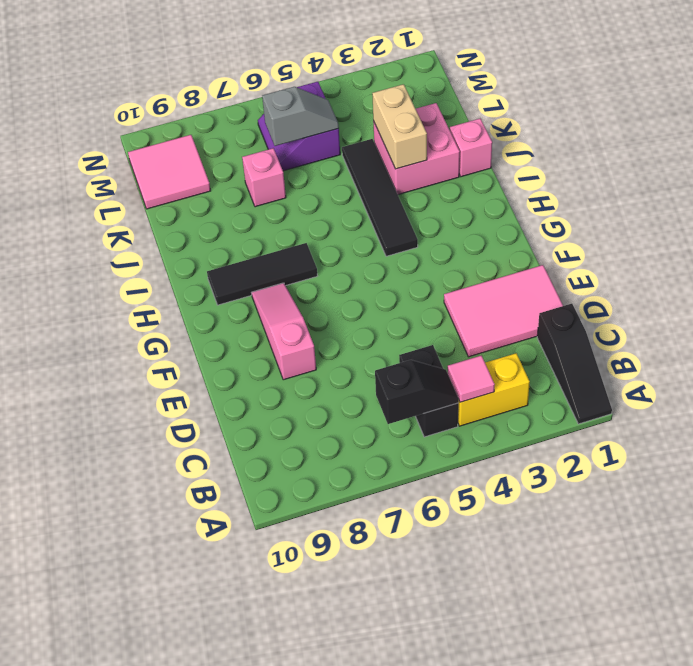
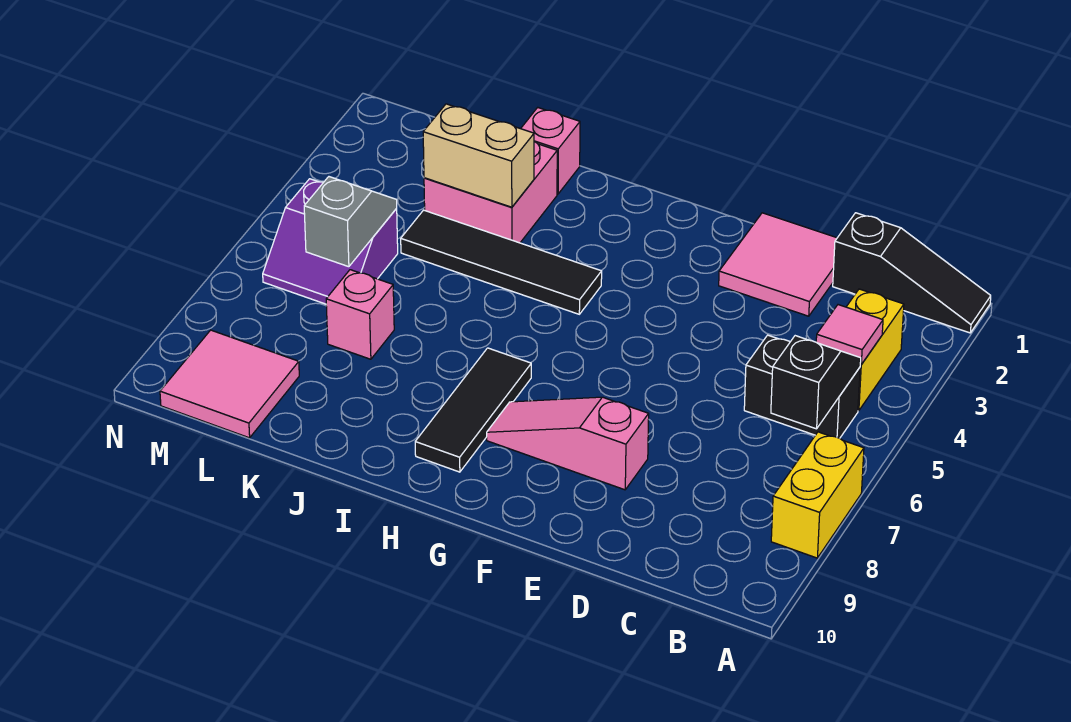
none -> yellow brick A7:A8 level 1
pink tile D1:E3 level 1 -> pink tile D1:E2 level 1

